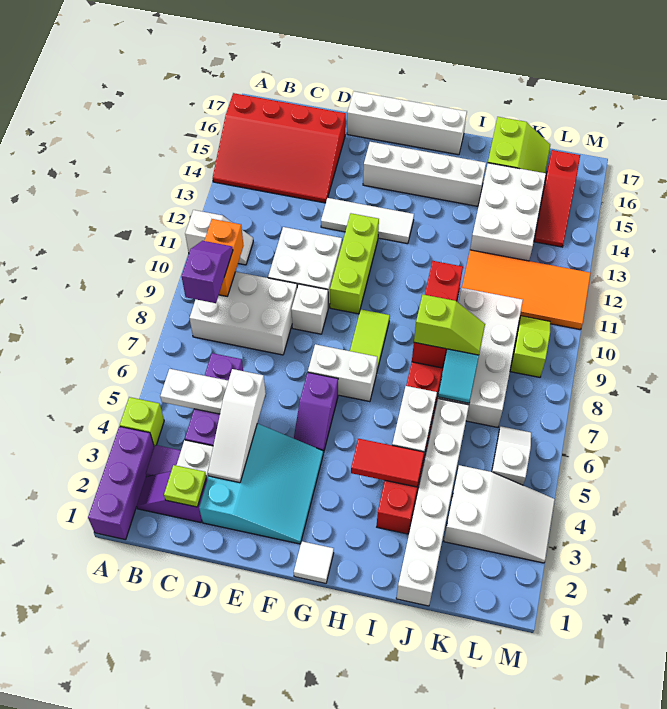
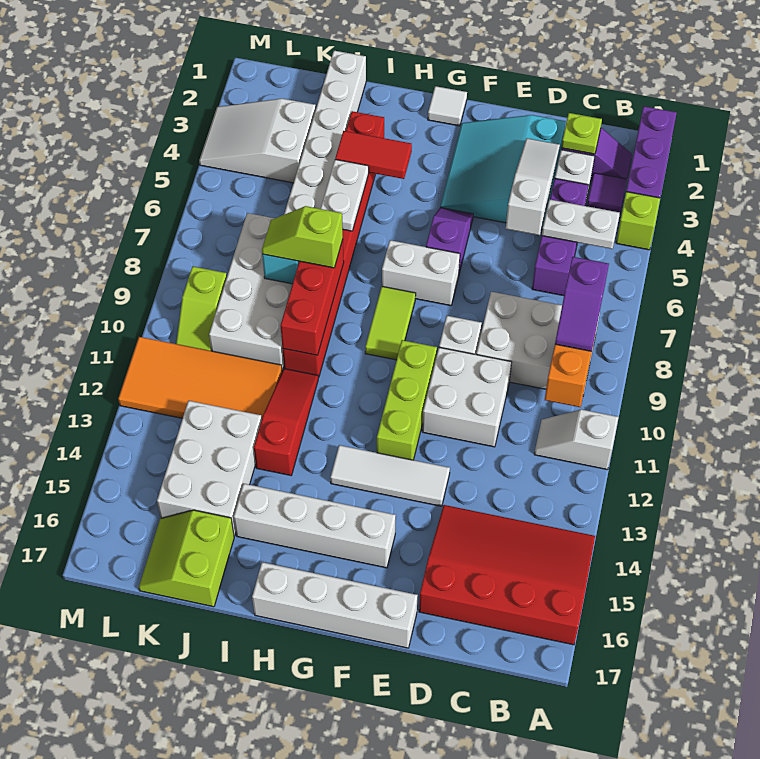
white slope L5:L6 level 1 top 5 -> none
red slope L14:L16 level 1 top 16 -> red slope I11:I13 level 1 top 13

